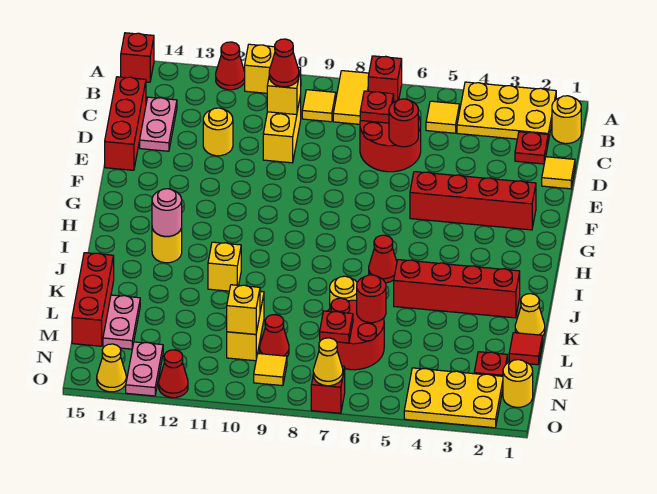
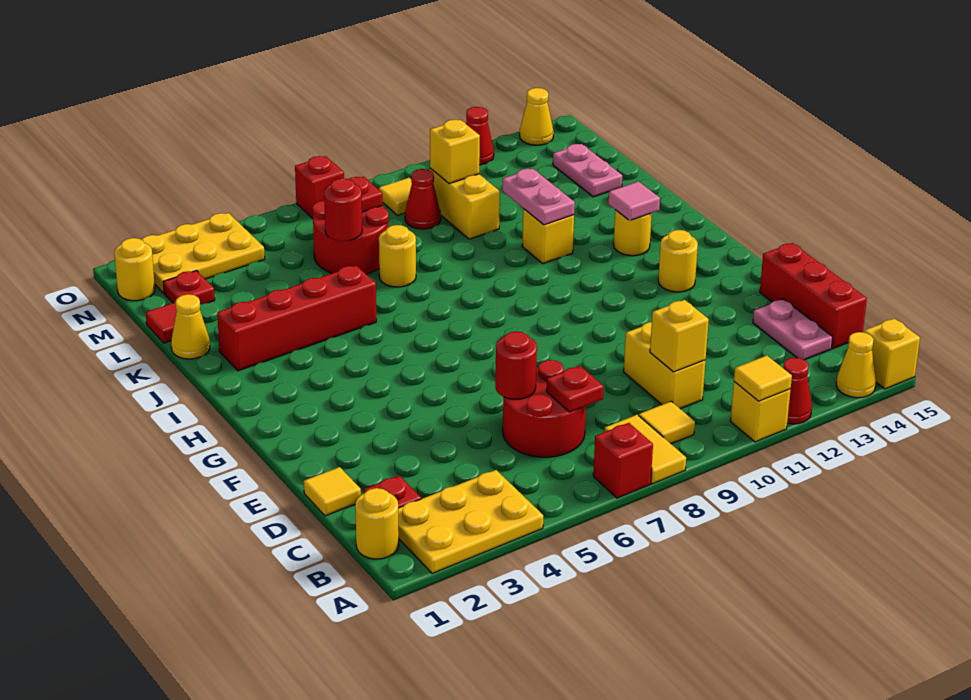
red brick A15 level 1 -> yellow brick A15 level 1
yellow tile B5 level 1 -> yellow tile A11 level 2
red cone C10 level 3 -> none
yellow round brick D12 level 1 -> yellow round brick G13 level 1
red brick F2:F5 level 1 -> none
red cone I6 level 1 -> none
pink round brick I13 level 2 -> pink tile I13 level 2
red brick K15:M15 level 1 -> none
pink plate N13:O13 level 1 -> pink plate J11:K11 level 2
yellow cone O7 level 2 -> yellow cone A14 level 1

